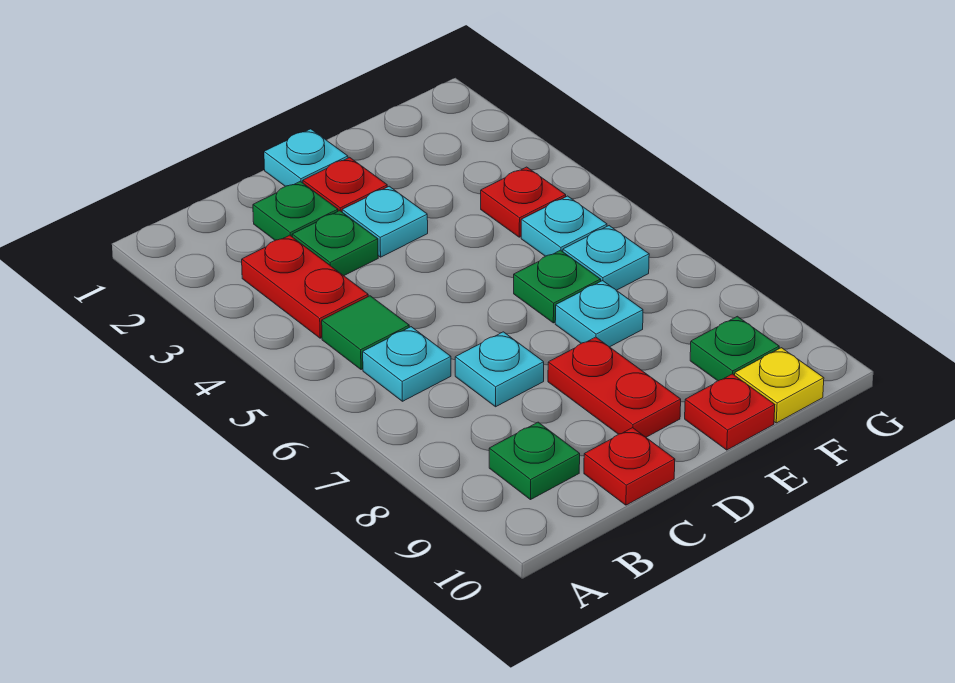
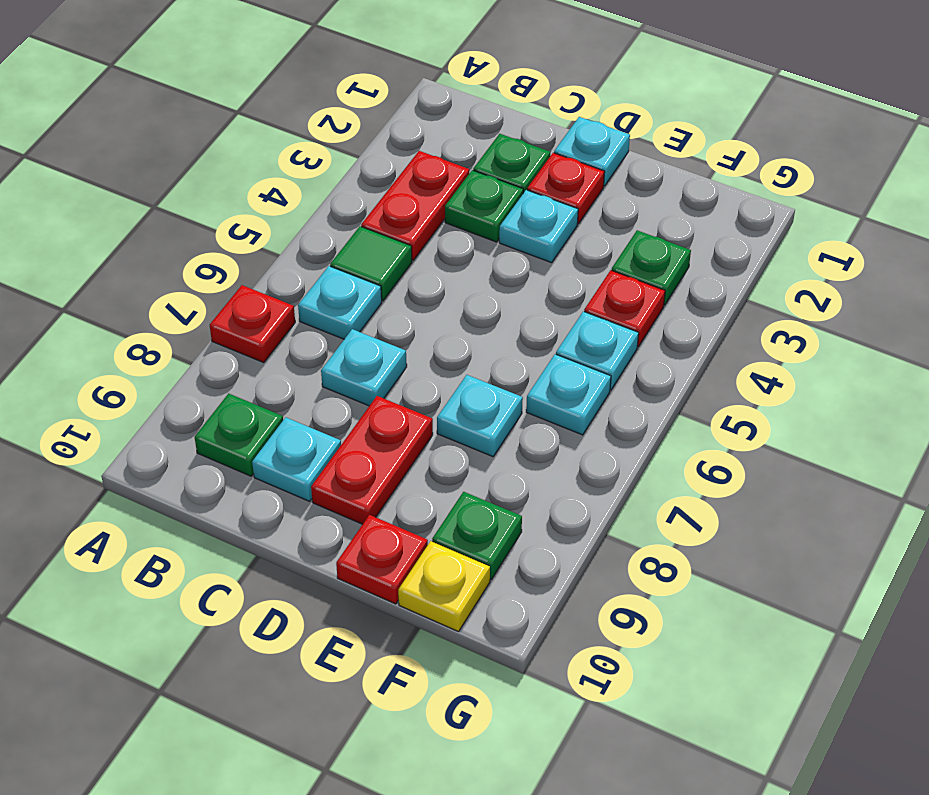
none -> cyan plate C9 level 1
red plate C10 level 1 -> red plate A7 level 1
green plate E6 level 1 -> green plate F3 level 1

